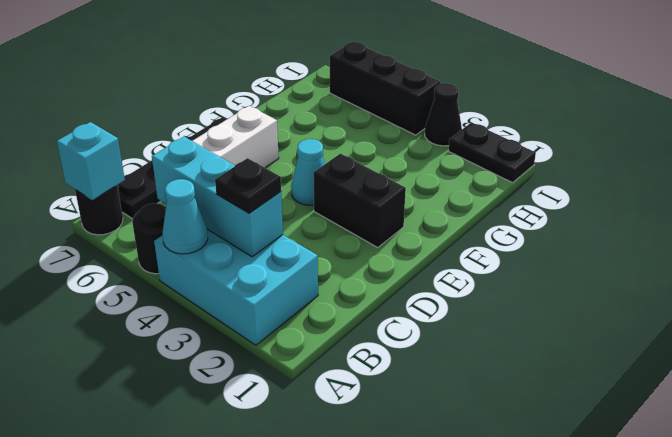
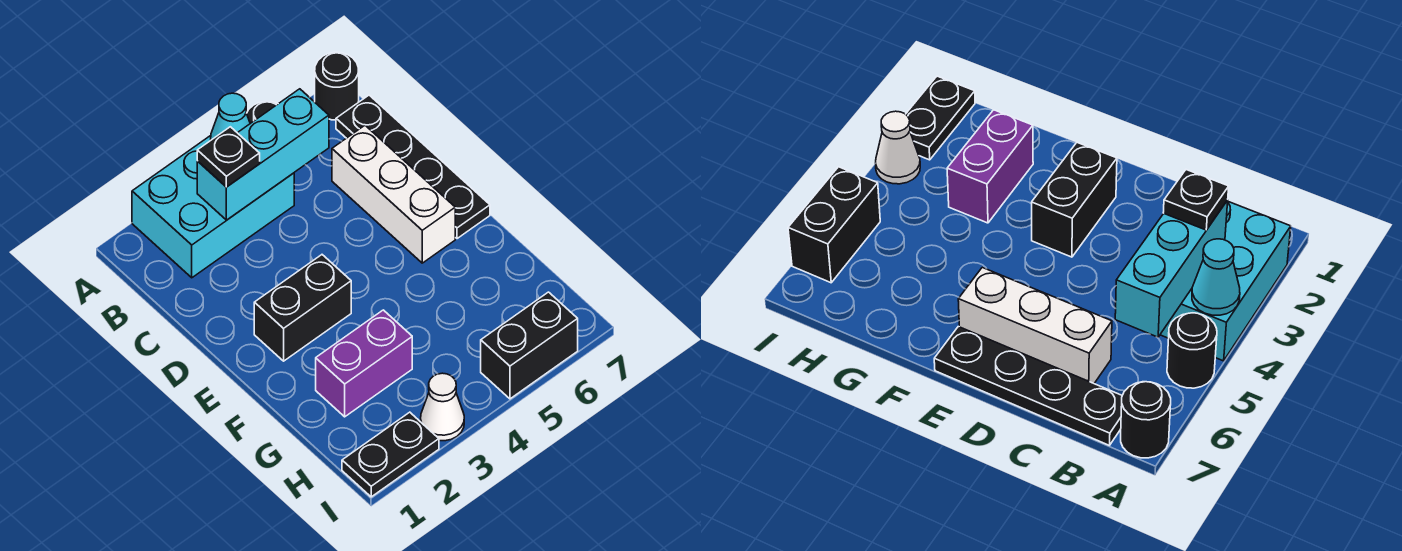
cyan brick A7 level 2 -> none
cyan cone E4 level 1 -> none
none -> purple brick G2:G3 level 1
black cone I3 level 1 -> white cone I3 level 1
black brick I4:I6 level 1 -> black brick I5:I6 level 1

